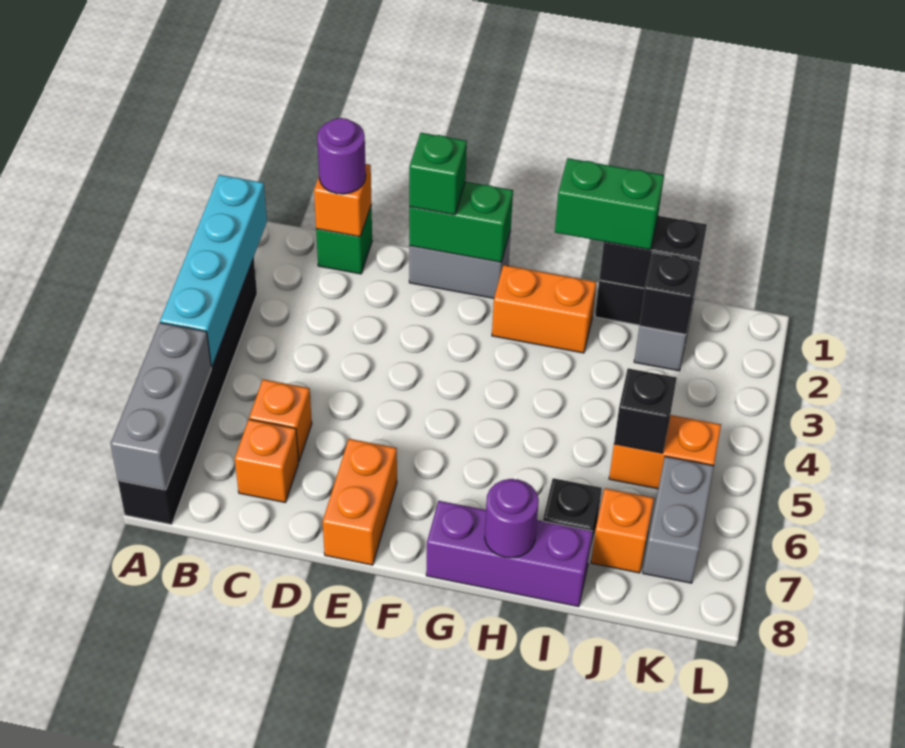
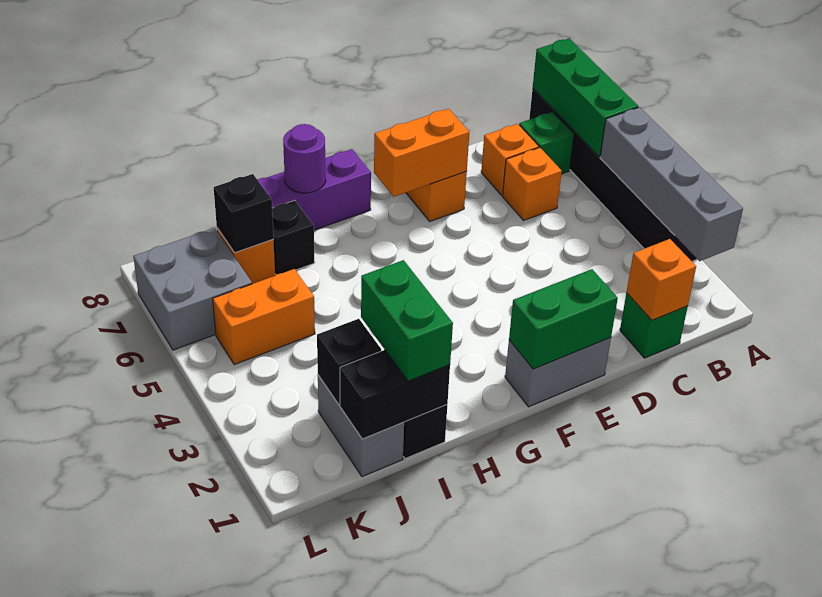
cyan brick A2:A5 level 2 -> grey brick A2:A5 level 2
grey brick A6:A8 level 2 -> green brick A6:A8 level 2
purple round brick C1 level 3 -> none
green brick E1 level 3 -> green brick B7 level 1
orange brick G2:H2 level 1 -> orange brick E7:F7 level 2
green brick H1:I1 level 3 -> green brick I1:I2 level 3
black brick J5 level 2 -> black brick J7 level 2
grey brick K6:K7 level 1 -> grey brick K6:L7 level 1

